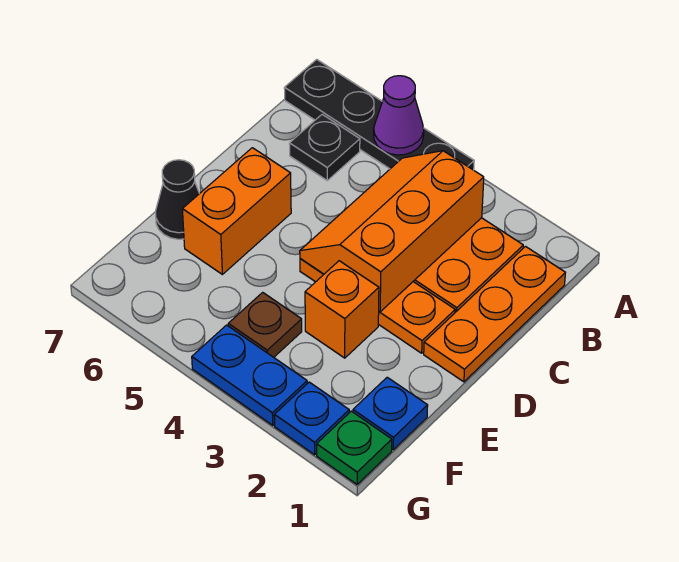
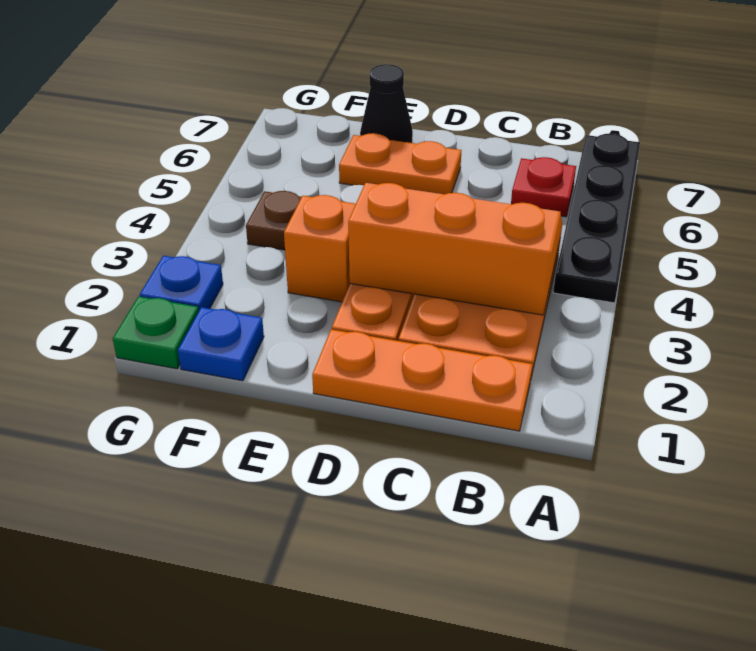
purple cone A5 level 2 -> none
black plate B6 level 1 -> red plate B6 level 1
orange brick D6:E6 level 1 -> orange plate D6:E6 level 1
blue plate G3:G4 level 1 -> none

